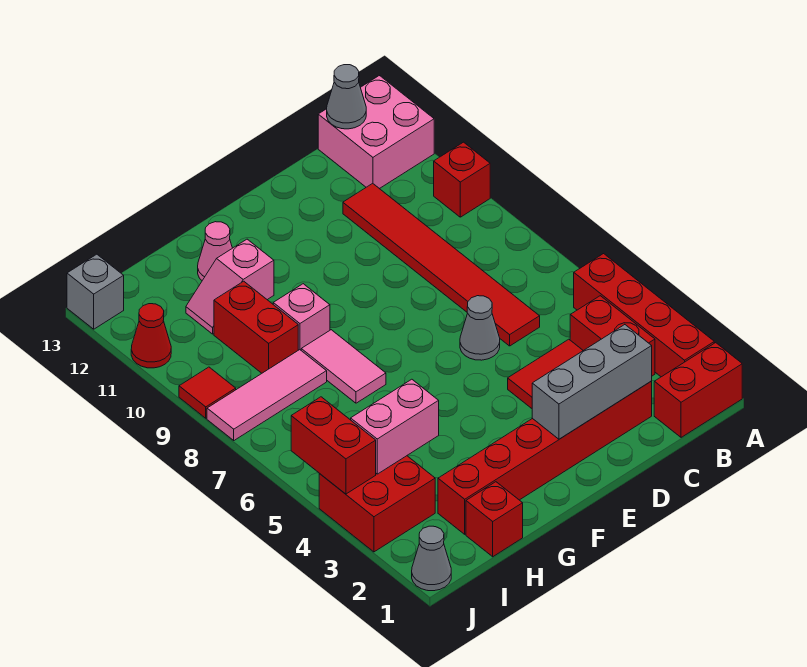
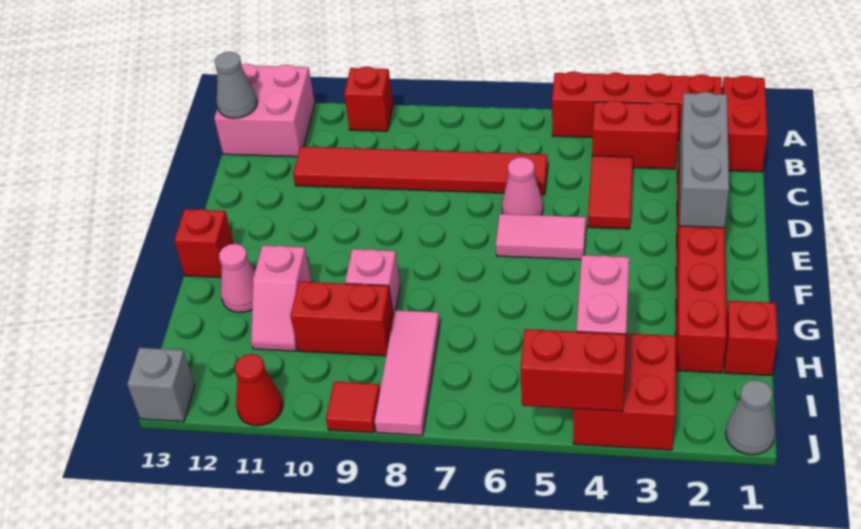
grey cone D6 level 1 -> pink cone D6 level 1
none -> red brick F13 level 1
pink tile G7:G8 level 1 -> pink tile E5:E6 level 1

